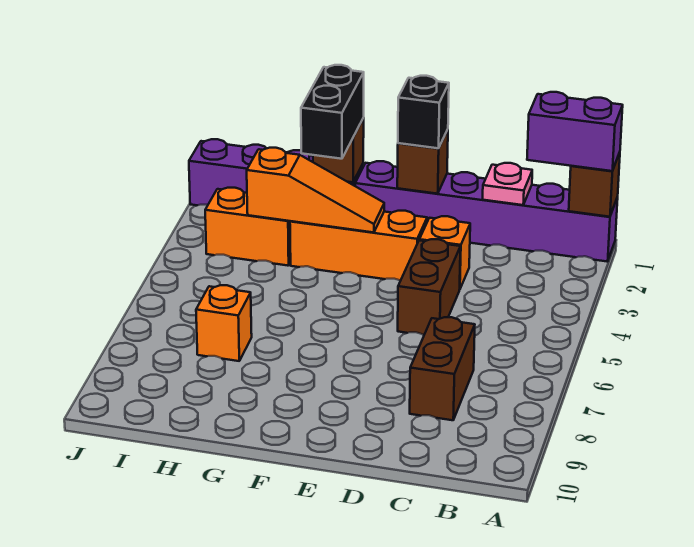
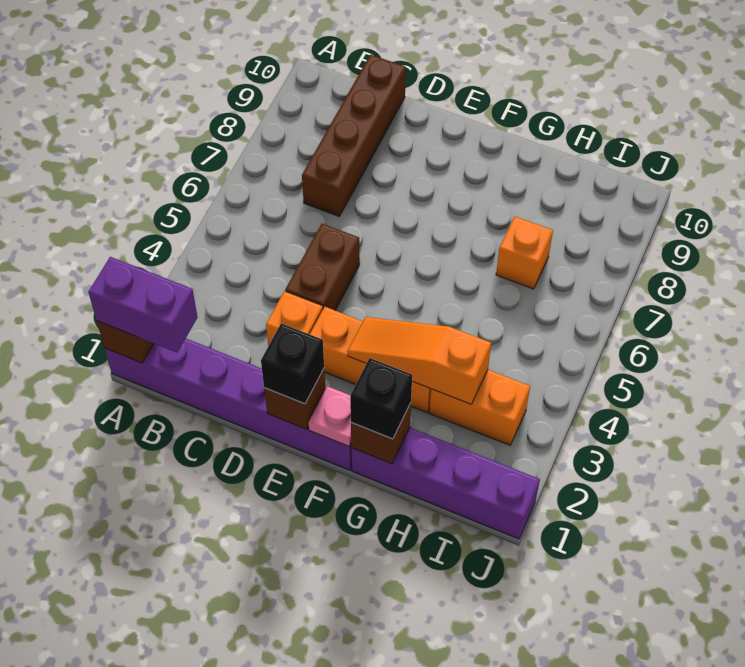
pink plate C1 level 2 -> pink plate F1 level 2
brown brick C7:C8 level 1 -> brown brick C7:C10 level 1
black brick G1:G2 level 3 -> black brick G1 level 3

